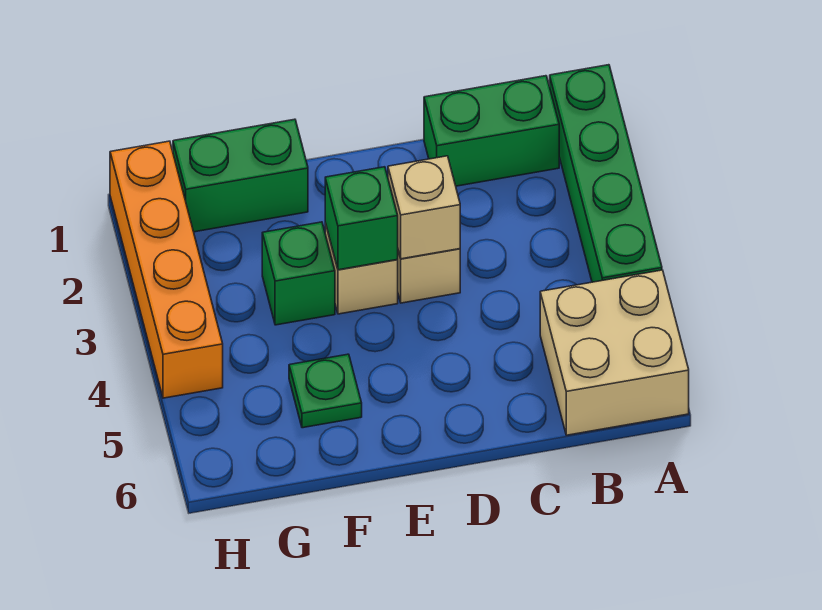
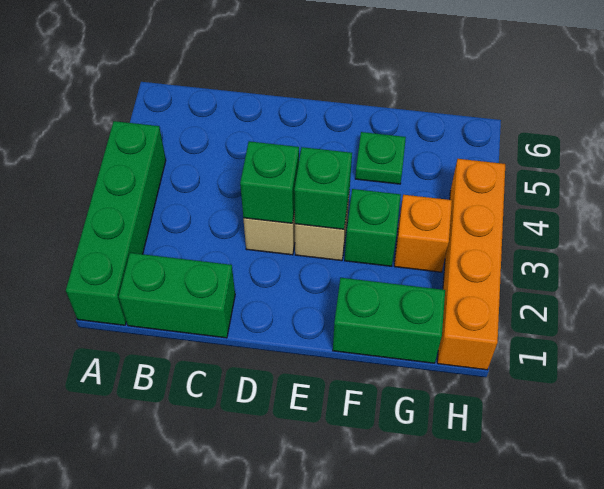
tan brick A5:B6 level 1 -> none
tan brick D3 level 2 -> green brick D3 level 2
none -> orange brick G3 level 1

